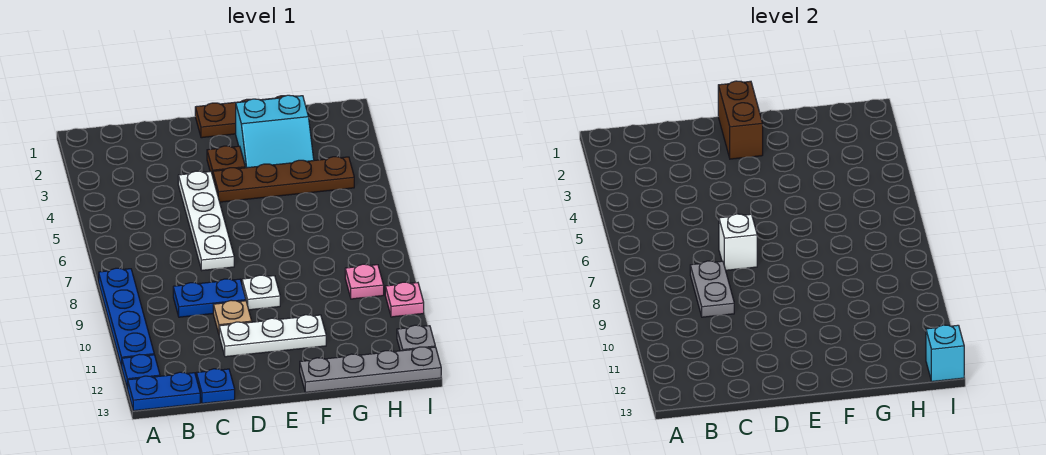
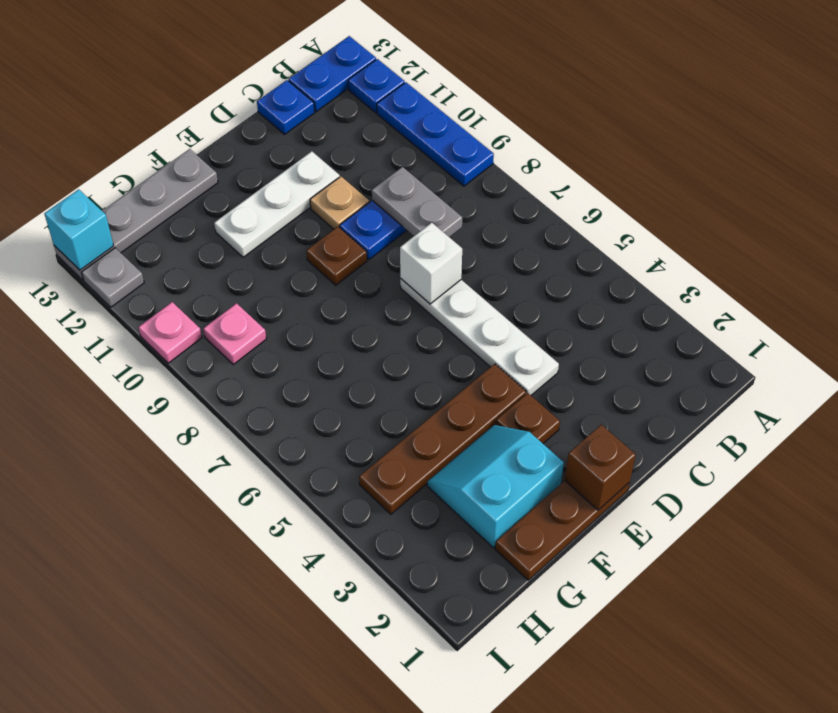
blue plate A8:A11 level 1 -> blue plate A9:A11 level 1
brown brick E1:E2 level 2 -> brown brick E1 level 2
white plate E9 level 1 -> brown plate E9 level 1

